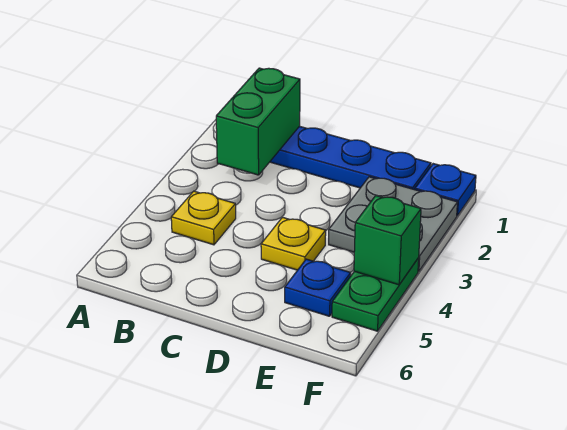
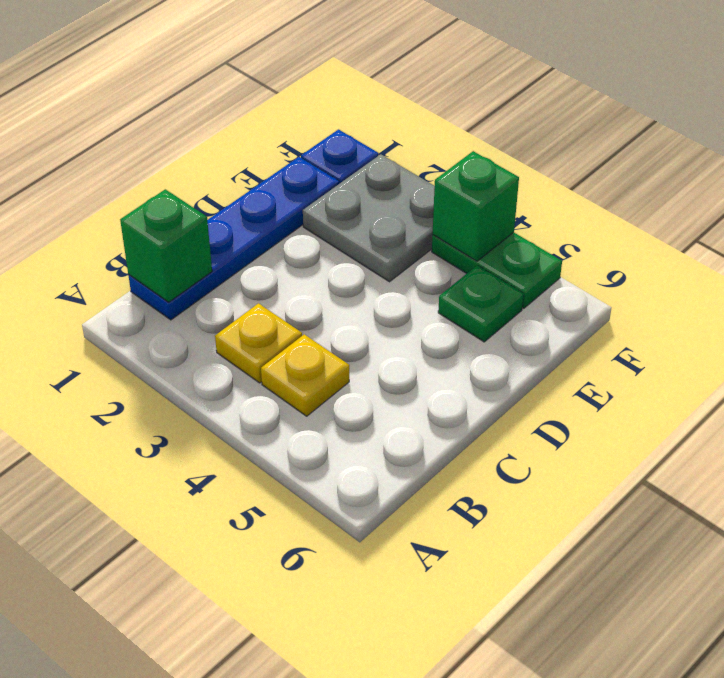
green brick B1:B2 level 2 -> green brick B1 level 2
yellow plate D4 level 1 -> yellow plate B3 level 1
blue plate E5 level 1 -> green plate E5 level 1

